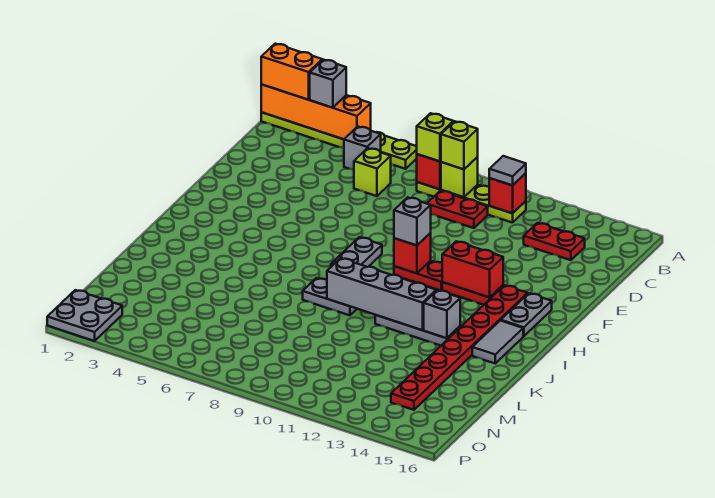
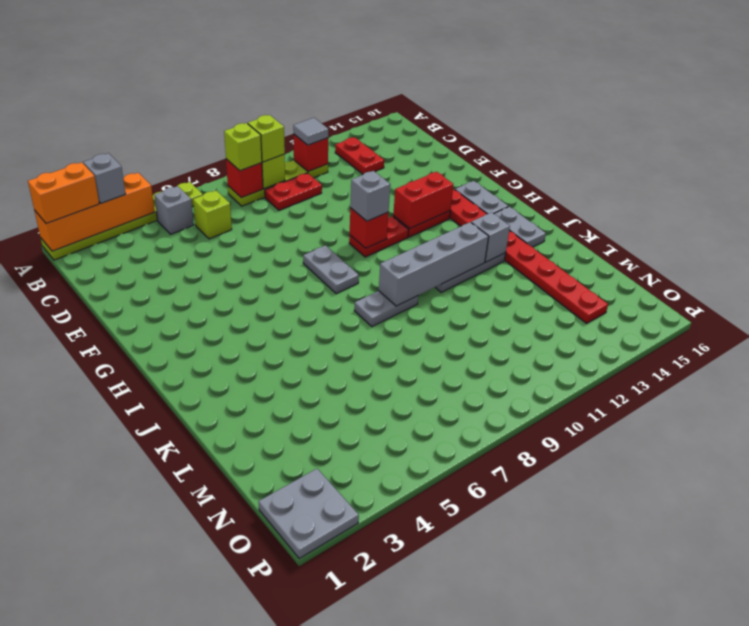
red plate C13:C14 level 1 -> red plate B13:C13 level 1
grey tile I15:J15 level 1 -> grey plate I15:J15 level 1

